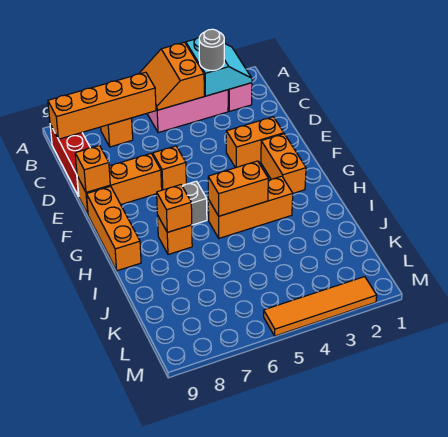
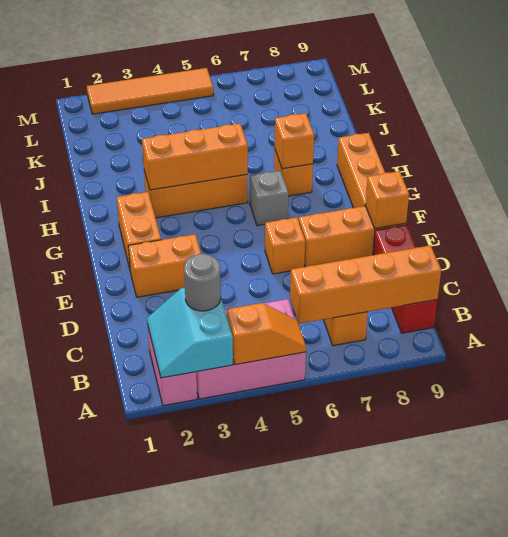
orange slope A4:B5 level 2 top 4 -> orange slope A4:A5 level 2 top 4
orange brick H4:H5 level 2 -> orange brick H3:H5 level 2

